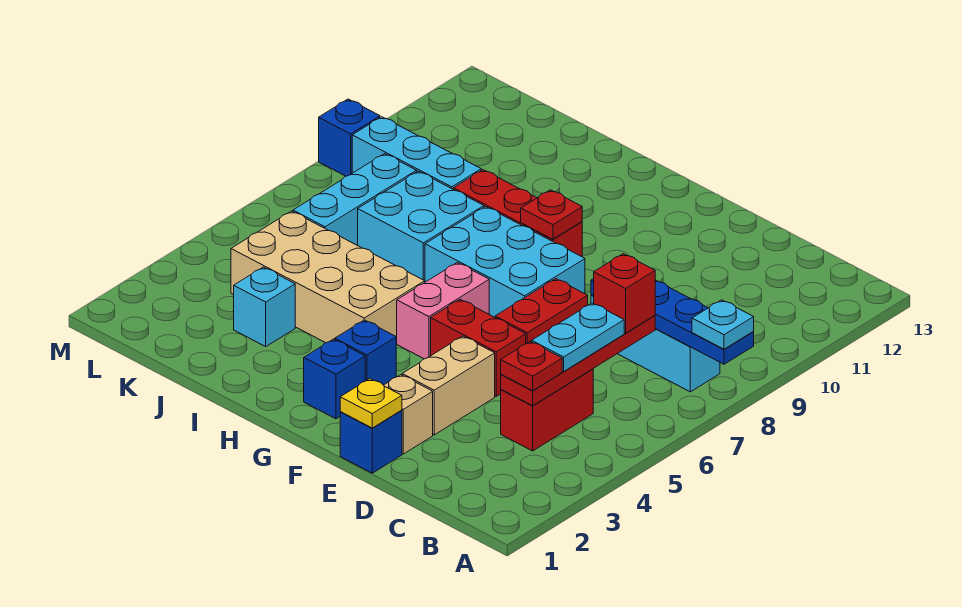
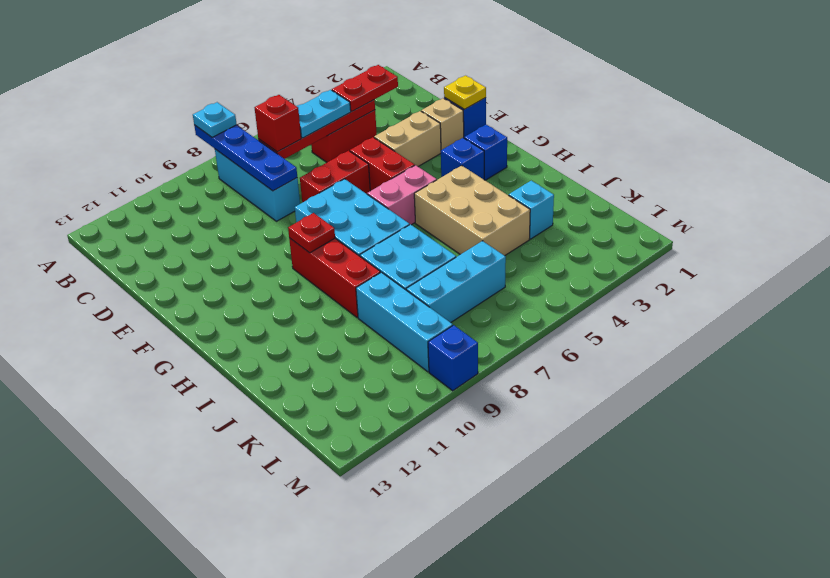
red plate C4 level 3 -> red plate C3:C4 level 3
tan brick H4:K5 level 1 -> tan brick H4:J5 level 1

